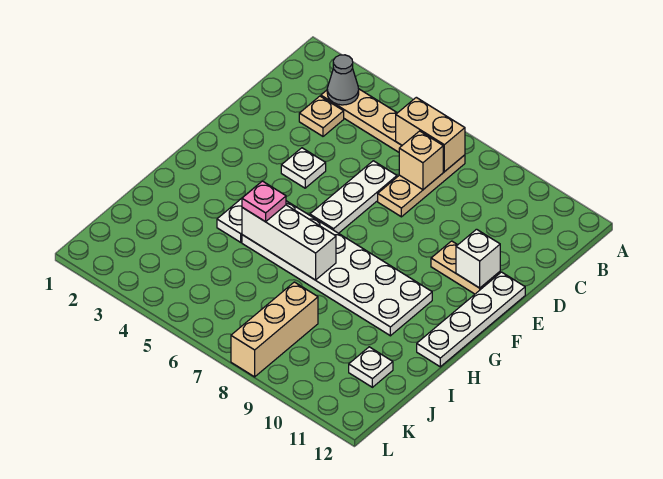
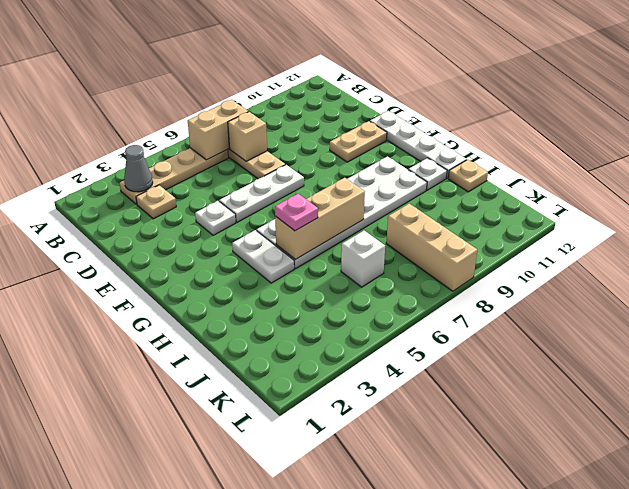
white plate D6:F6 level 1 -> white plate E5:E7 level 1
white brick E11 level 2 -> white brick J6 level 1
white brick H5:H7 level 2 -> tan brick H5:H7 level 2
none -> tan plate I12 level 1
white plate J11 level 1 -> white plate H11 level 1

